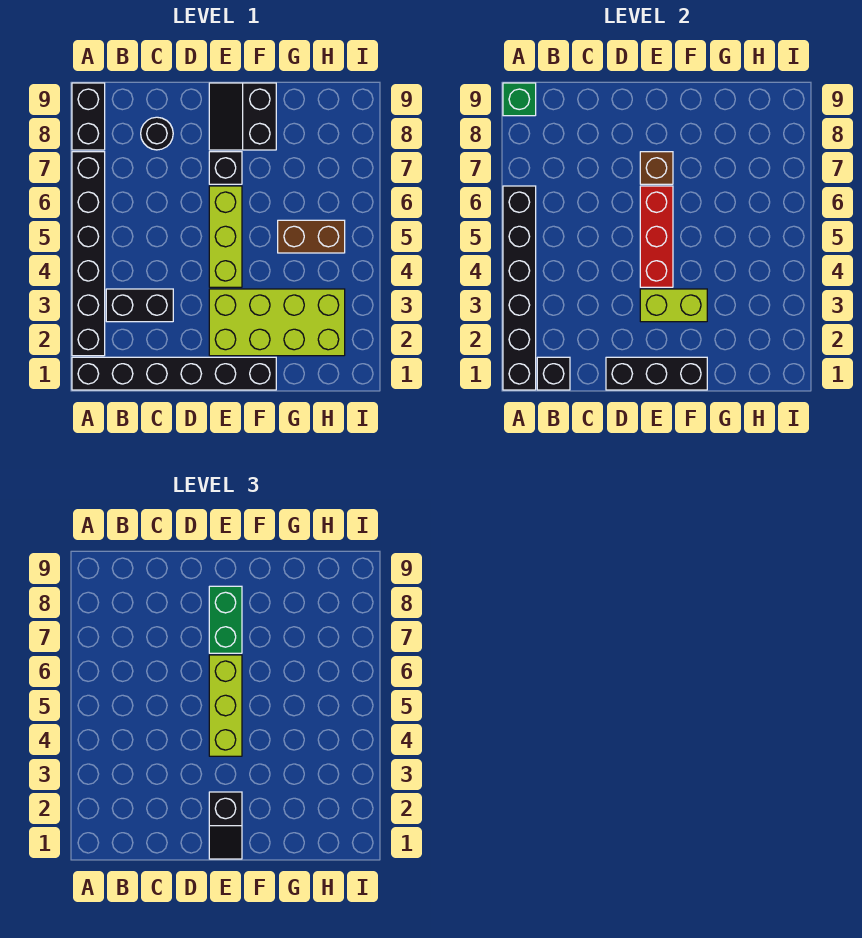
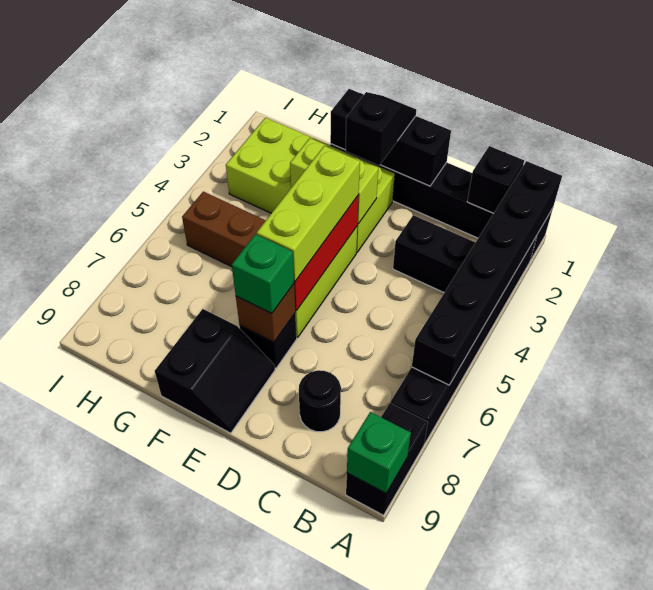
green brick E7:E8 level 3 -> green brick E7 level 3

